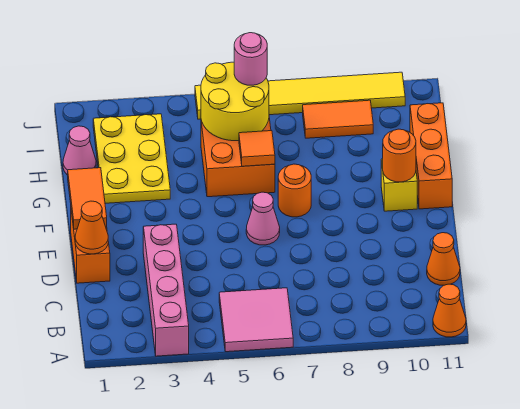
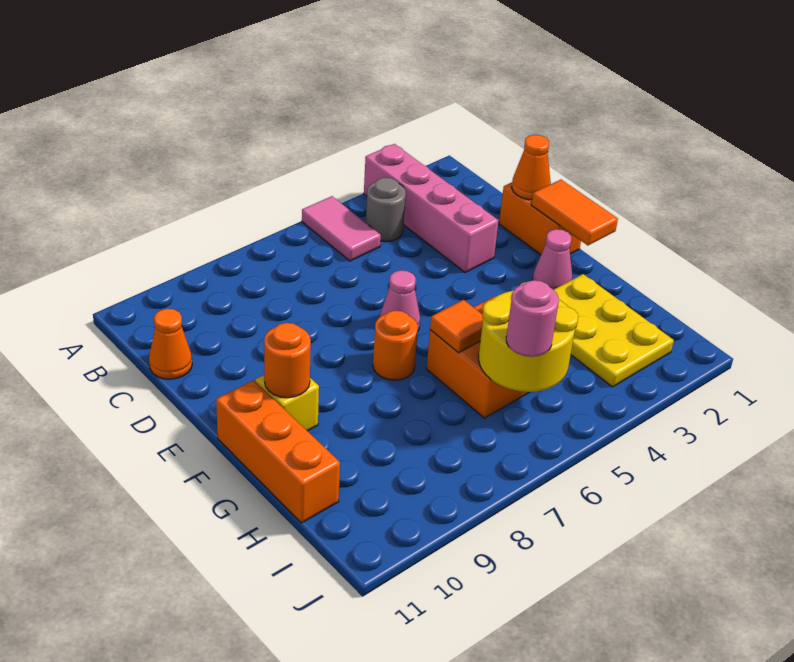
pink tile A5:B6 level 1 -> pink tile A5:B5 level 1
orange cone A11 level 1 -> none
none -> grey round brick B4 level 1
pink cone H1 level 1 -> pink cone F2 level 1
orange tile I8:I9 level 1 -> none
yellow tile J5:J10 level 1 -> none

